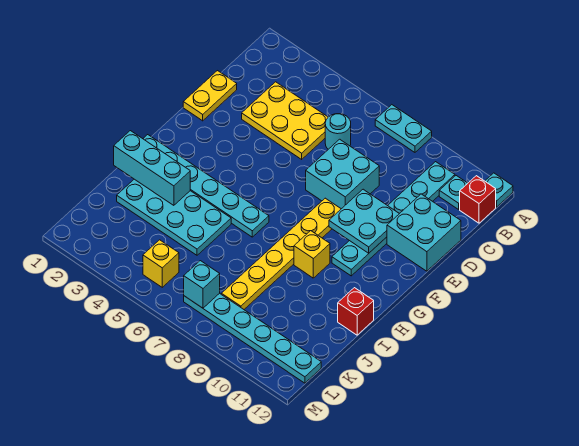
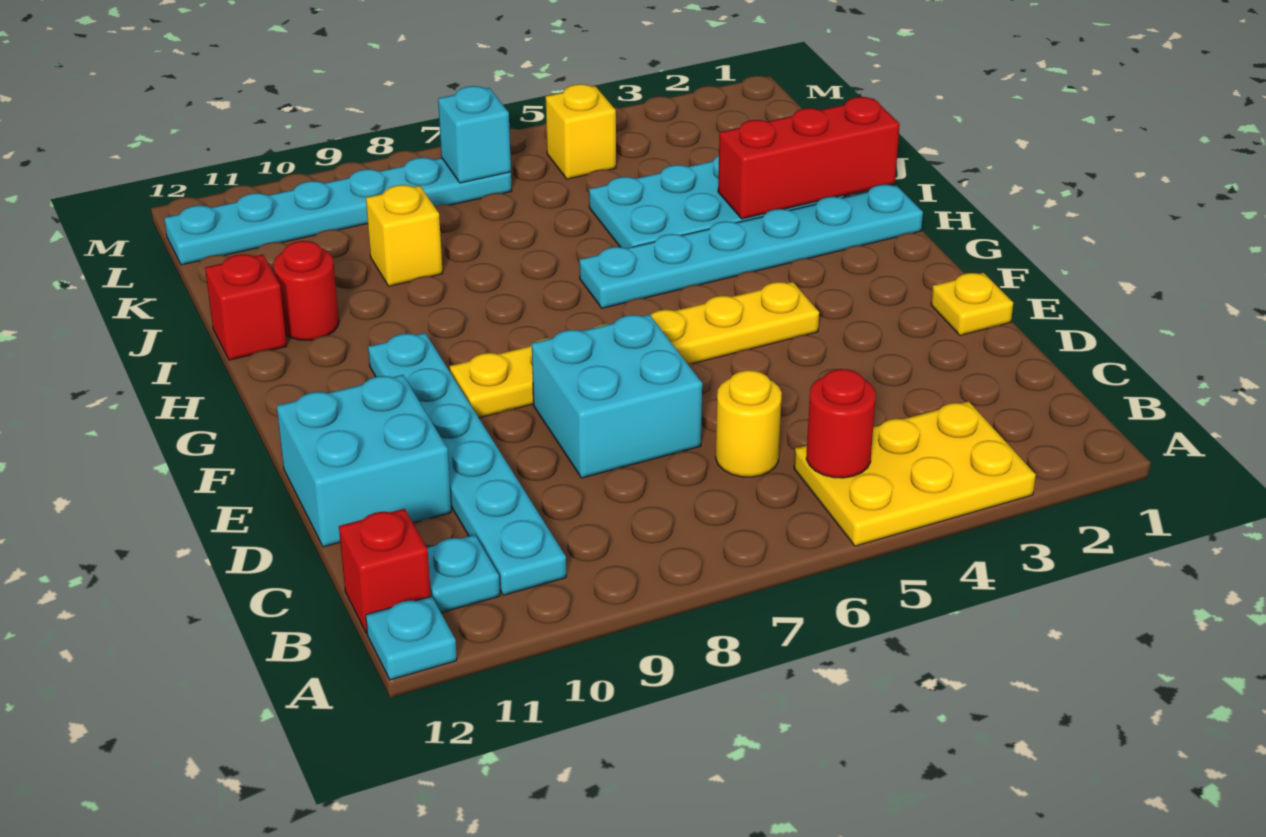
cyan plate A7:A8 level 1 -> none
none -> red round brick B5 level 2
yellow plate C3:D5 level 1 -> yellow plate A3:B5 level 1
cyan round brick C6 level 1 -> yellow round brick C6 level 1
yellow plate D1:E1 level 1 -> yellow plate E1 level 1
cyan plate E9:F10 level 2 -> none
yellow plate F8:K8 level 1 -> yellow plate F4:F9 level 1
yellow brick H9 level 1 -> yellow brick J9 level 1
cyan brick I1:I3 level 2 -> red brick I1:I3 level 2
none -> red round brick I11 level 1

